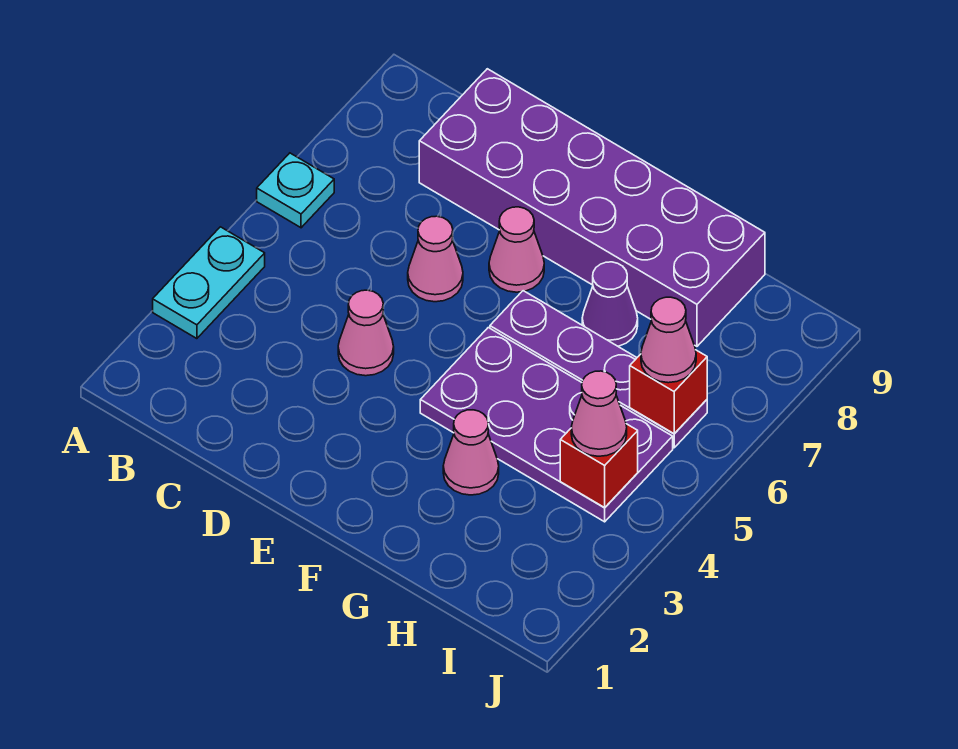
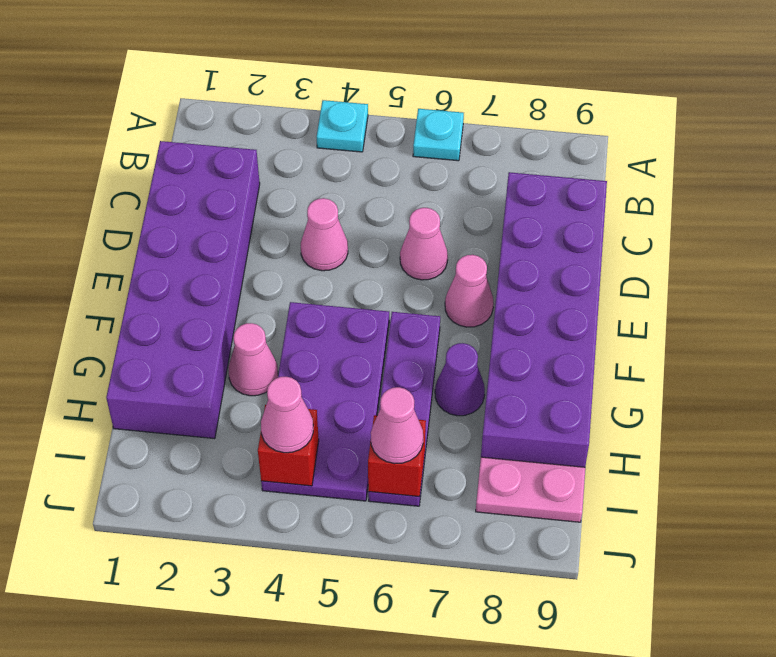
cyan plate A3:A4 level 1 -> cyan plate A4 level 1
none -> purple brick C1:H2 level 1
none -> pink plate I8:I9 level 1

